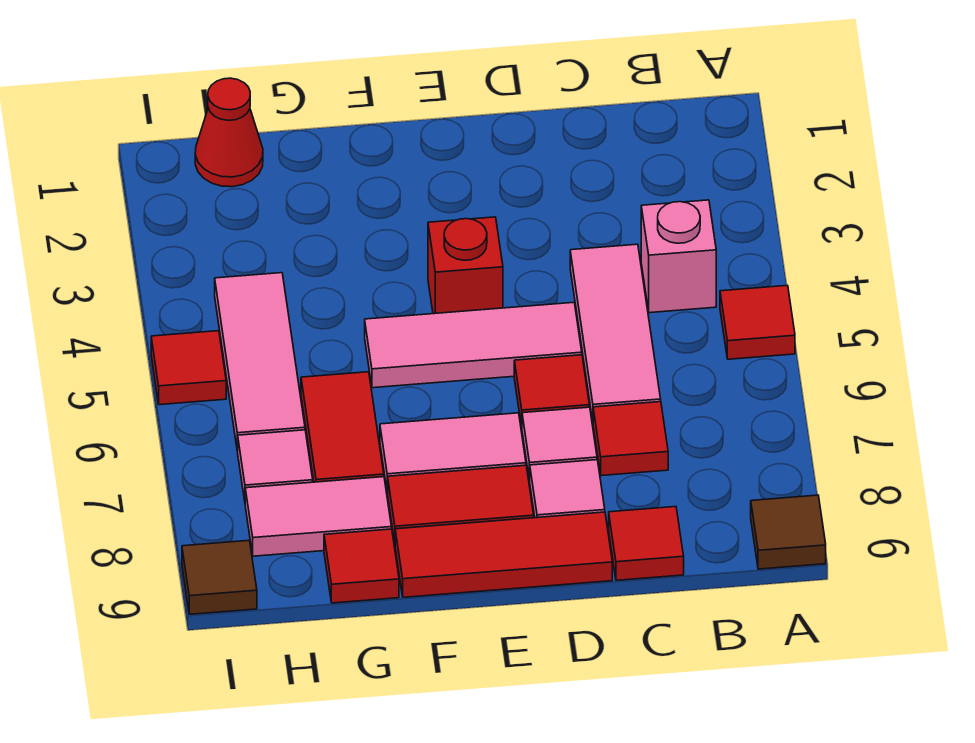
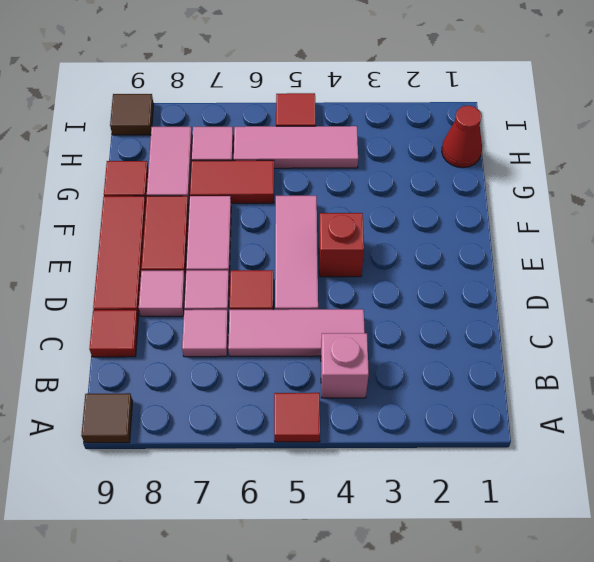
red tile C7 level 1 -> pink tile C7 level 1

